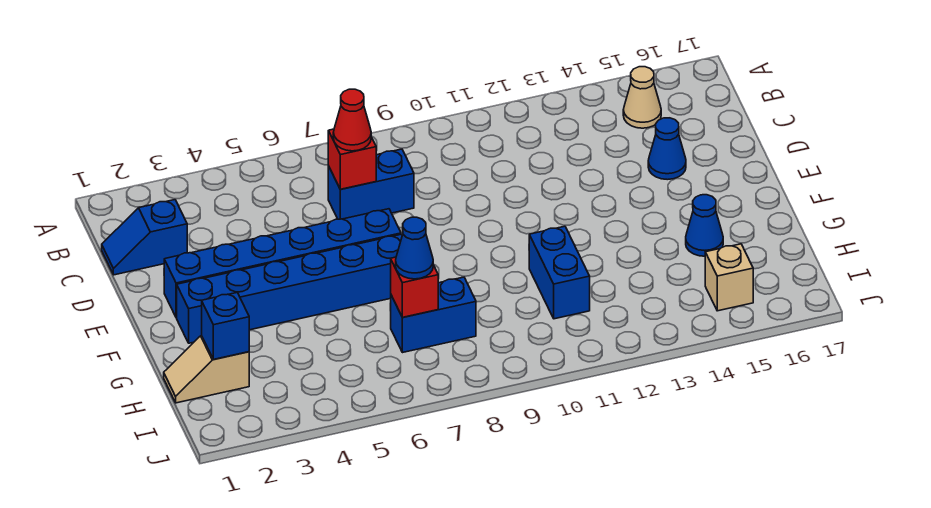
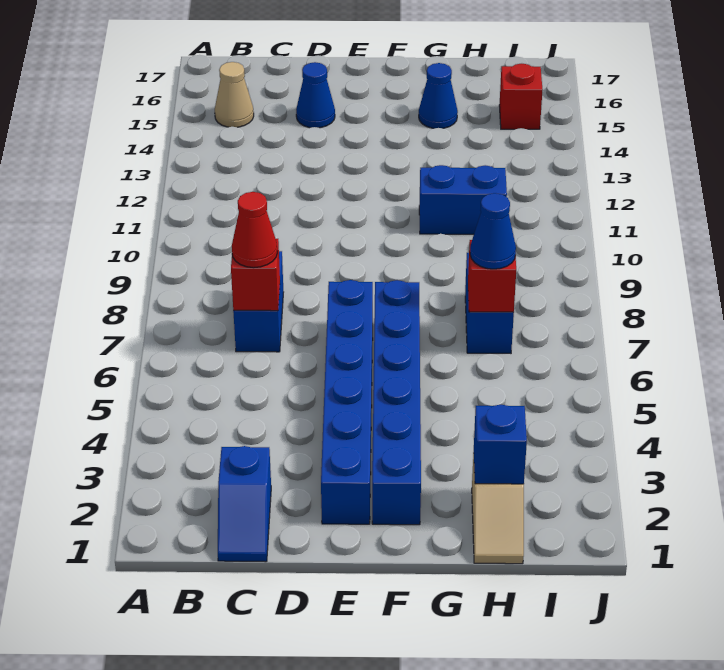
tan brick I15 level 1 -> red brick I15 level 1

